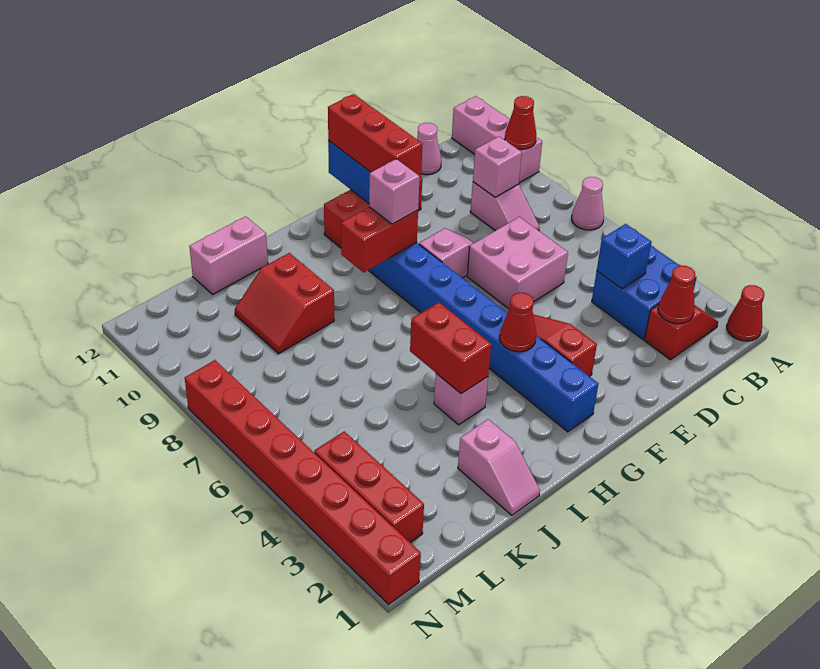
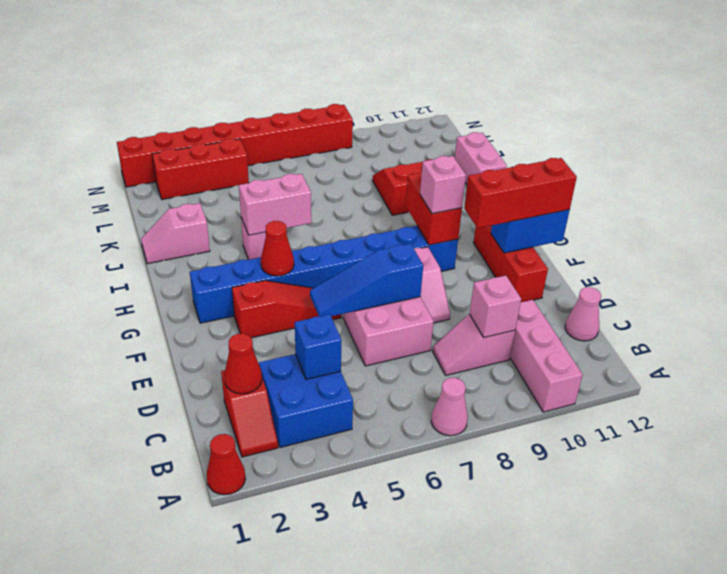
pink brick A10:A12 level 1 -> pink brick A10:C10 level 1
red cone A10 level 2 -> none
none -> blue slope E5:E7 level 2 top 7
red brick I4:I5 level 2 -> pink brick I4:I5 level 2

